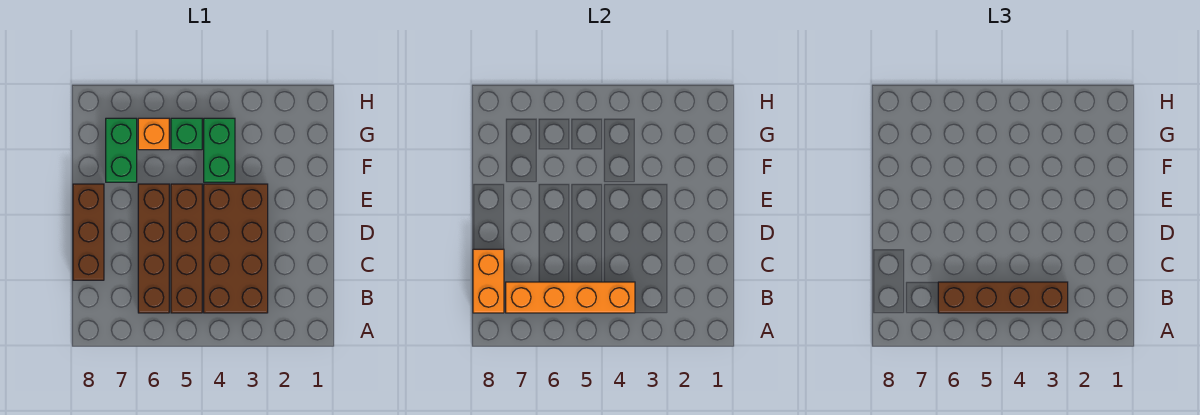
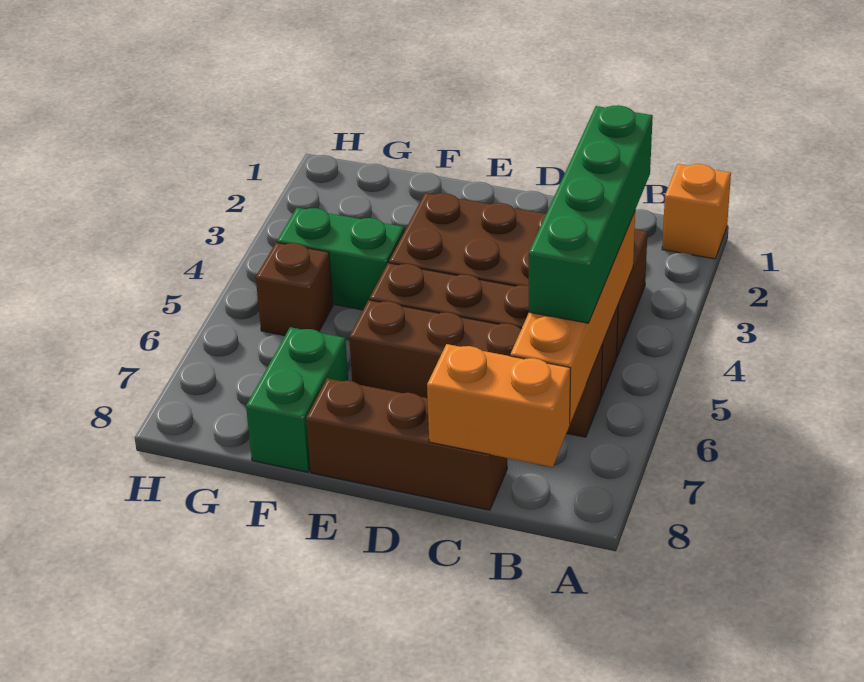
brown brick B3:B6 level 3 -> green brick B3:B6 level 3
green brick F7:G7 level 1 -> green brick F7:F8 level 1
green brick G5 level 1 -> brown brick G5 level 1
orange brick G6 level 1 -> orange brick A1 level 1

